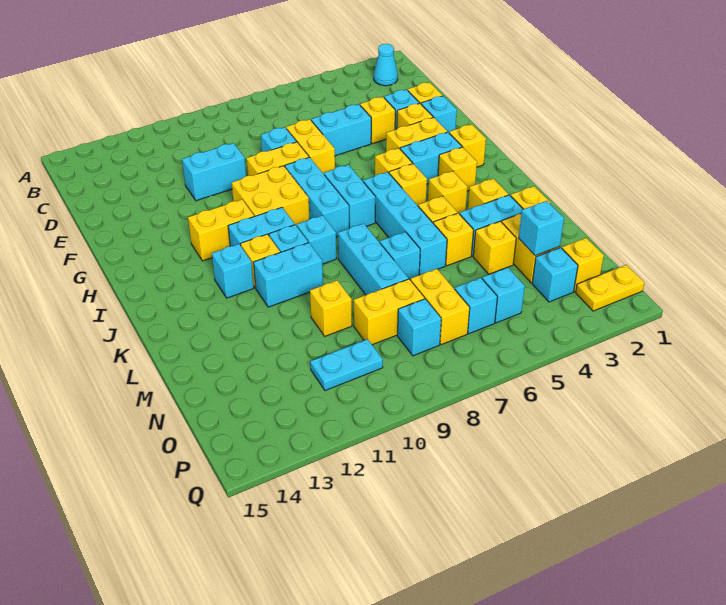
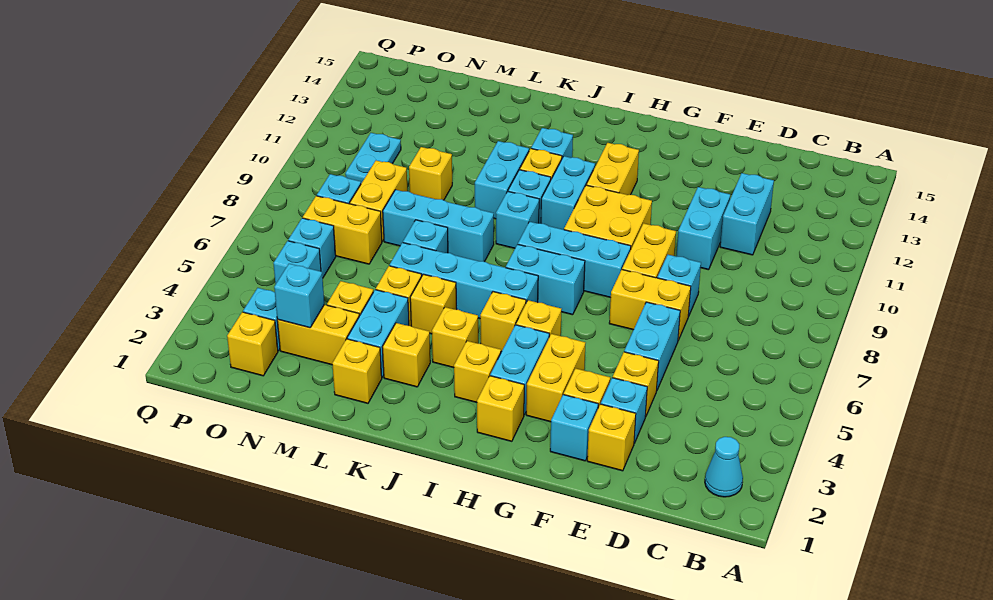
none -> cyan brick D11:D12 level 1
yellow plate P1:P2 level 1 -> none

